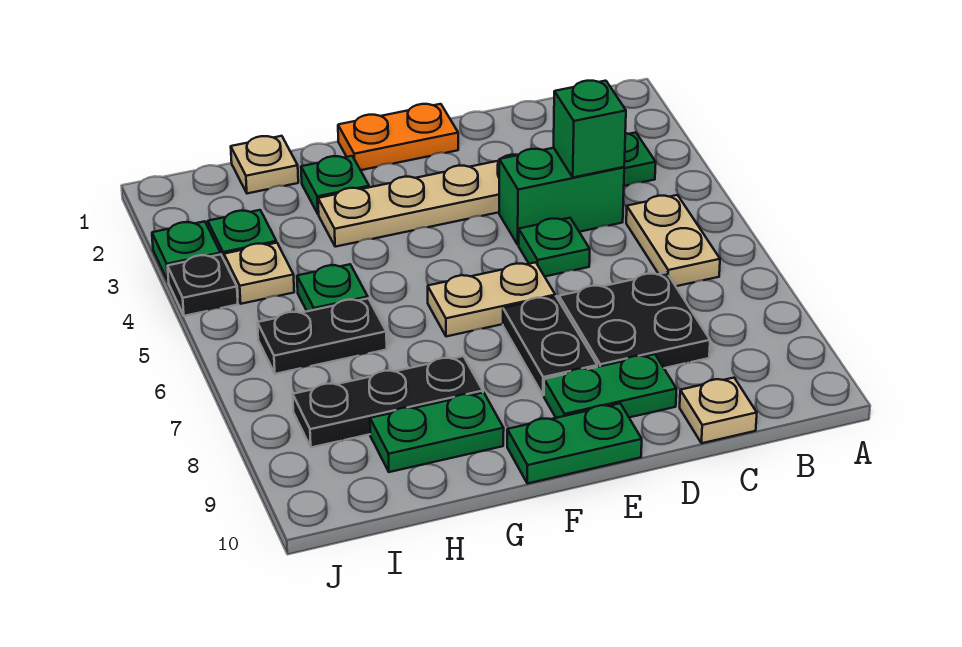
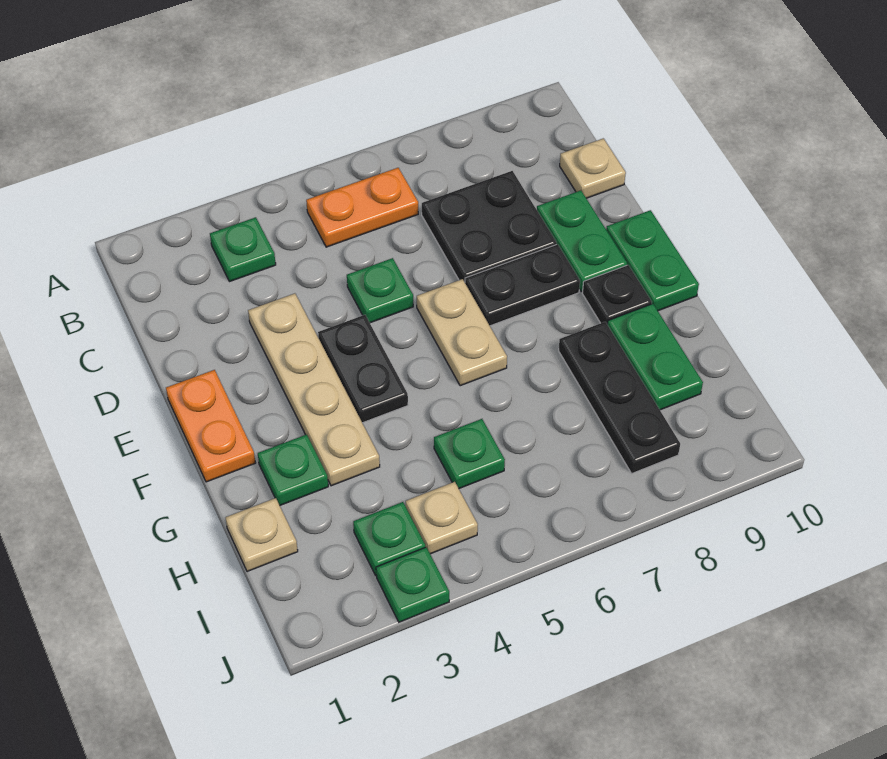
tan plate B5:B6 level 1 -> orange plate B5:B6 level 1
green brick C4:D4 level 1 -> none
green brick C4 level 2 -> none
black plate H6:I6 level 1 -> black plate E4:F4 level 1
black plate J4 level 1 -> black plate F9 level 1

